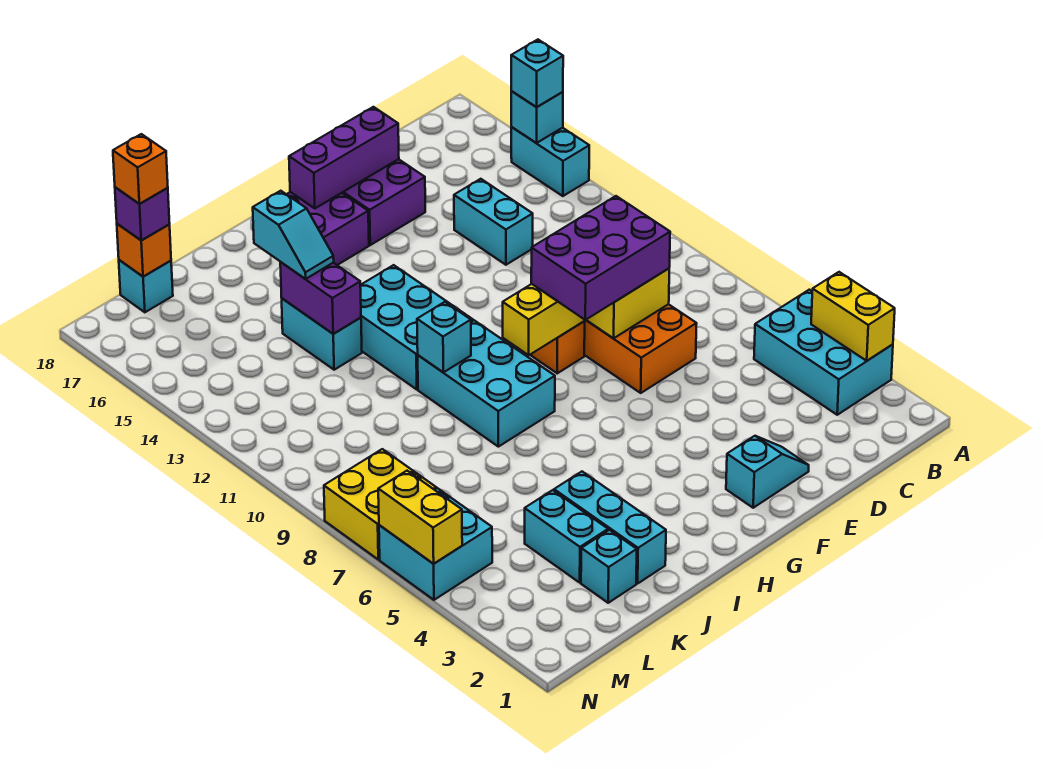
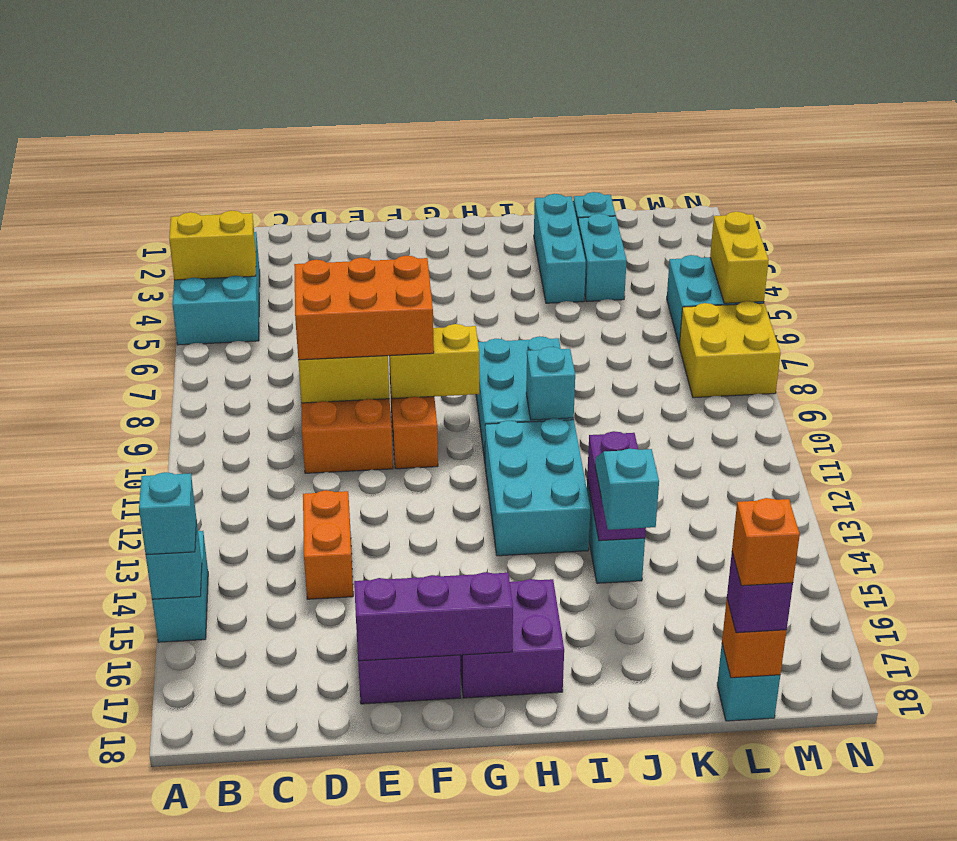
yellow brick A3:A4 level 2 -> yellow brick A4:B4 level 2
purple brick D8:F9 level 3 -> orange brick D8:F9 level 3
cyan brick D13:D14 level 1 -> orange brick D13:D14 level 1
cyan slope E2:F2 level 1 top F -> none

